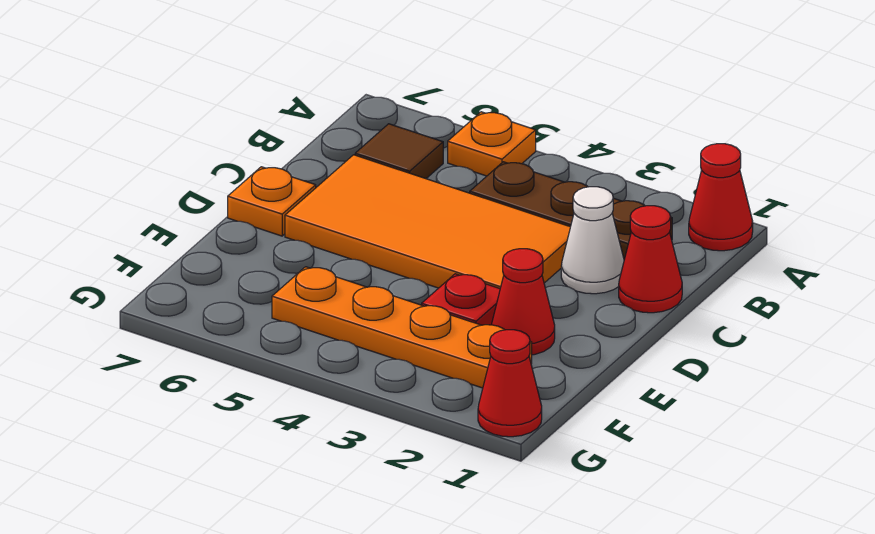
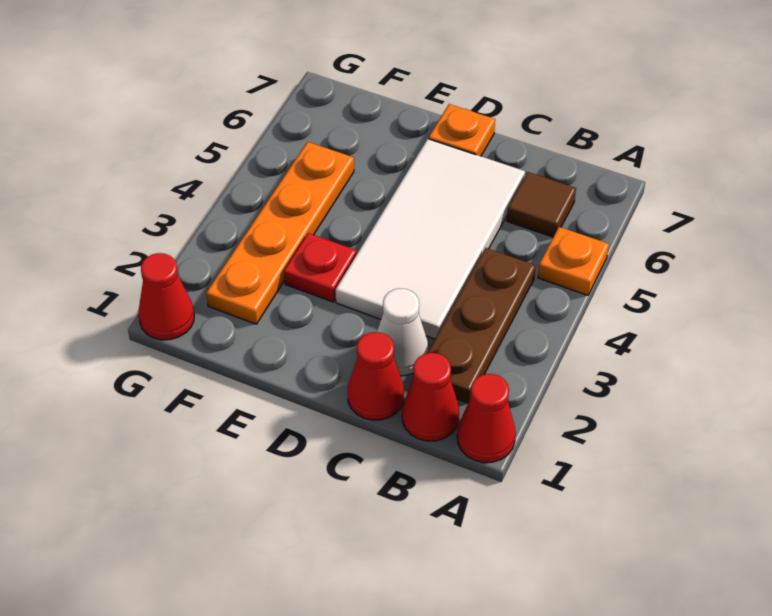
orange tile C3:D6 level 1 -> white tile C3:D6 level 1
red cone E2 level 1 -> red cone B1 level 1

